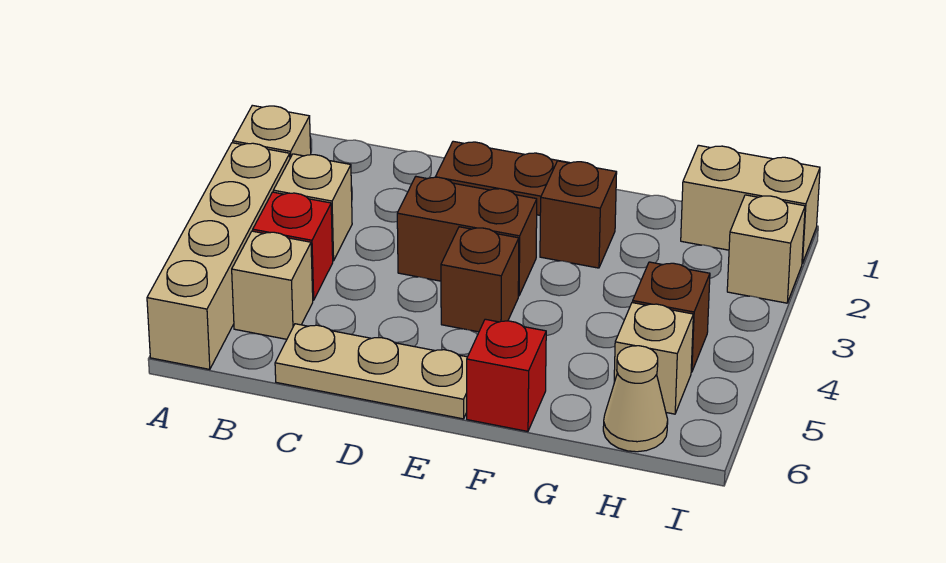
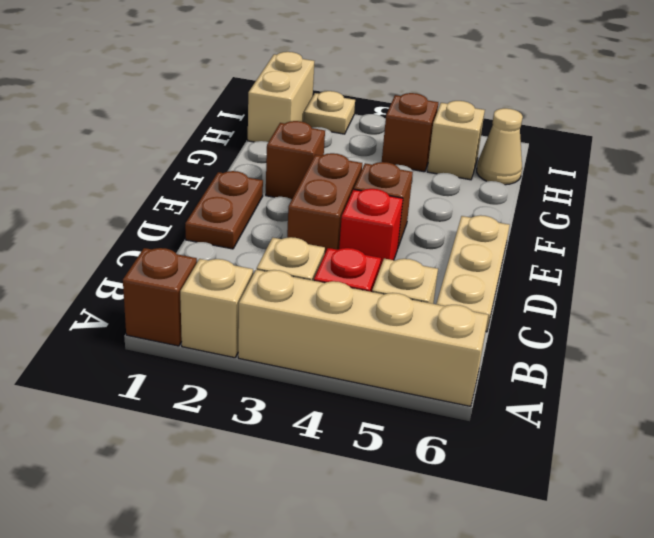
none -> brown brick A1 level 1
red brick F6 level 1 -> red brick D4 level 1
tan brick I2 level 1 -> tan plate I2 level 1

